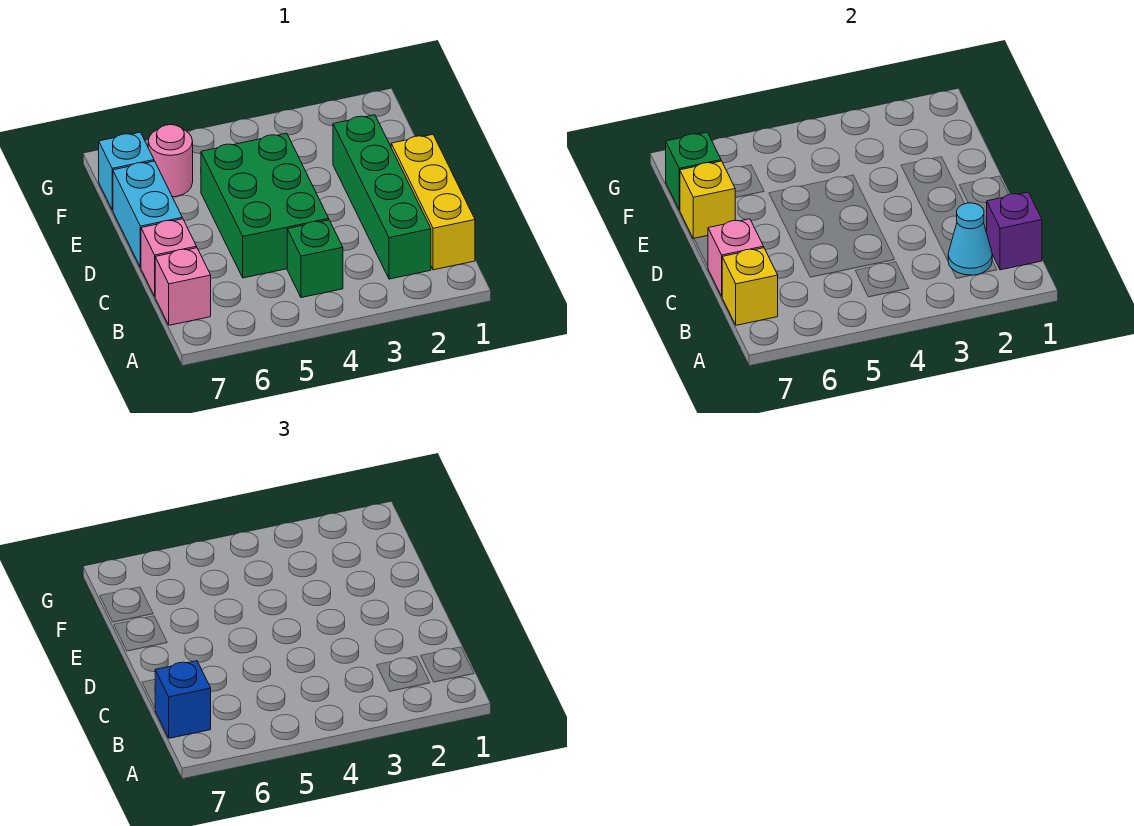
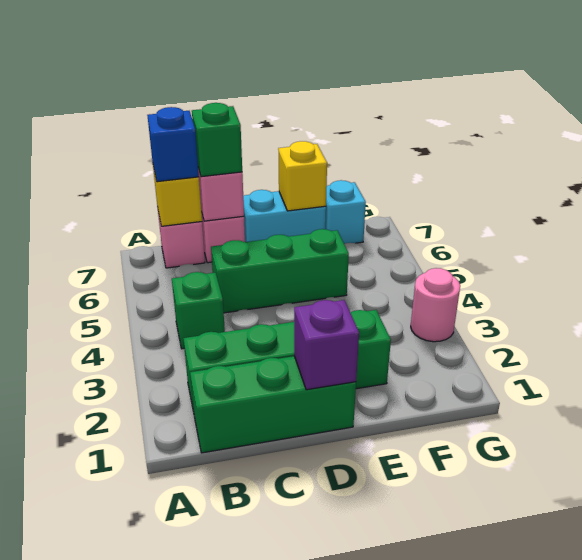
yellow brick B1:D1 level 1 -> green brick B1:D1 level 1
purple brick B1 level 2 -> purple brick D1 level 2
cyan cone B2 level 2 -> none
green brick C4:E5 level 1 -> green brick C5:E5 level 1
pink round brick F6 level 1 -> pink round brick G3 level 1
green brick F7 level 2 -> green brick C7 level 3

